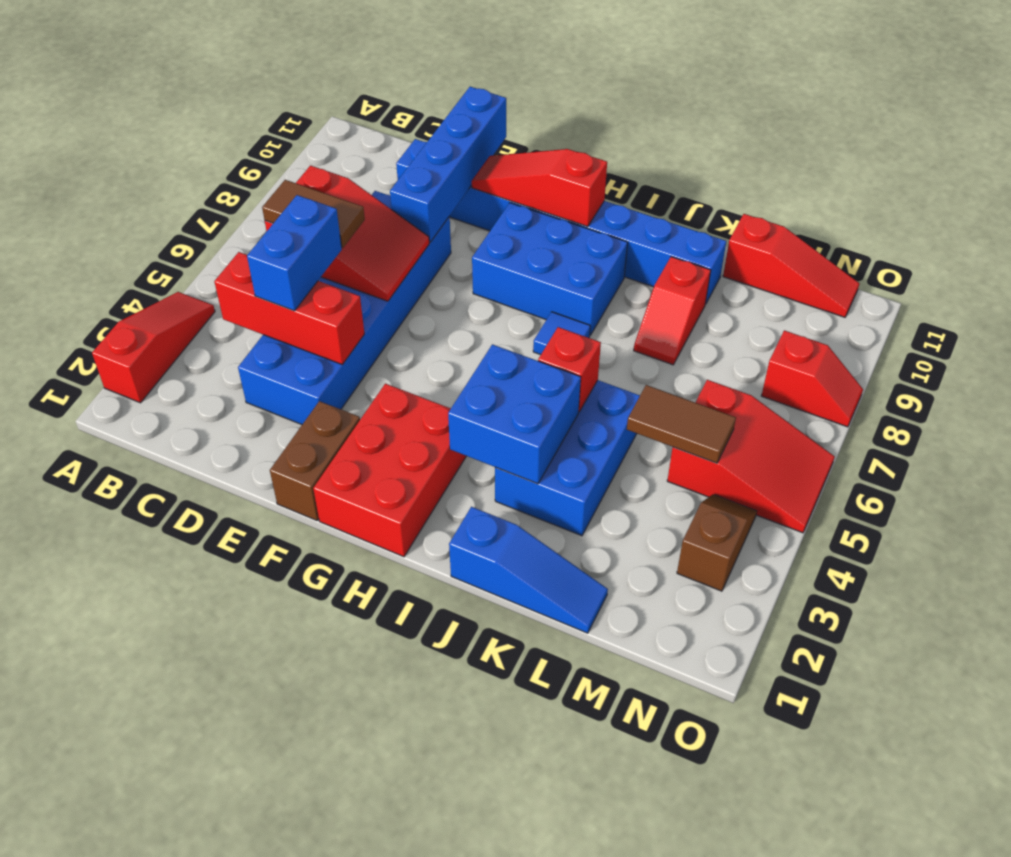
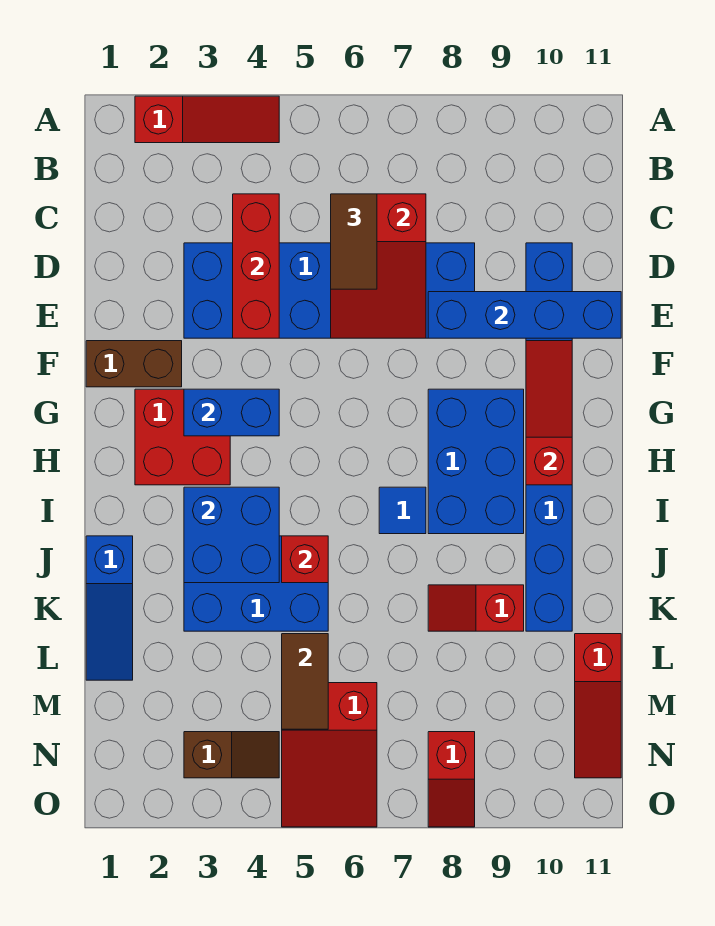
blue brick D4:D5 level 3 -> blue brick G3:G4 level 2
red brick G1:H3 level 1 -> red brick G2:H3 level 1

